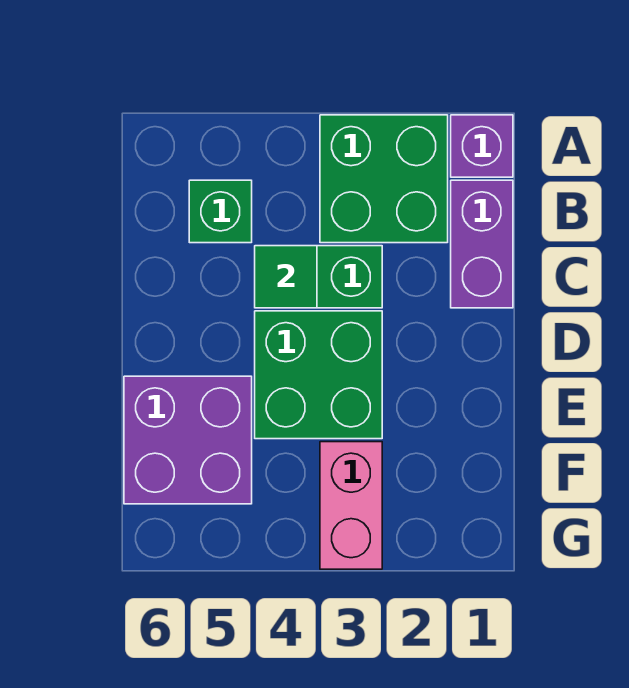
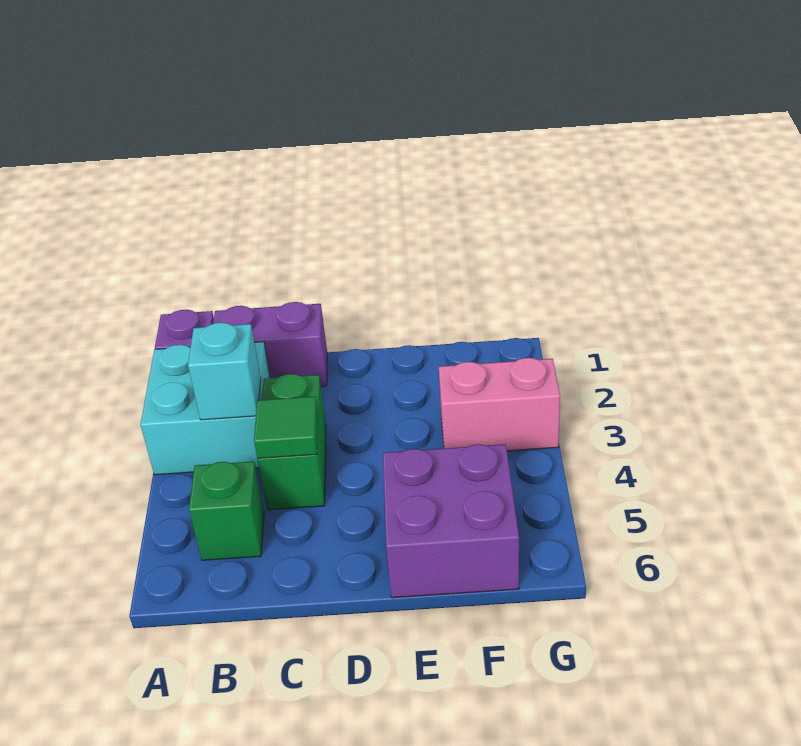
green brick A2:B3 level 1 -> cyan brick A2:B3 level 1
none -> cyan brick B3 level 2
green brick D3:E4 level 1 -> none

